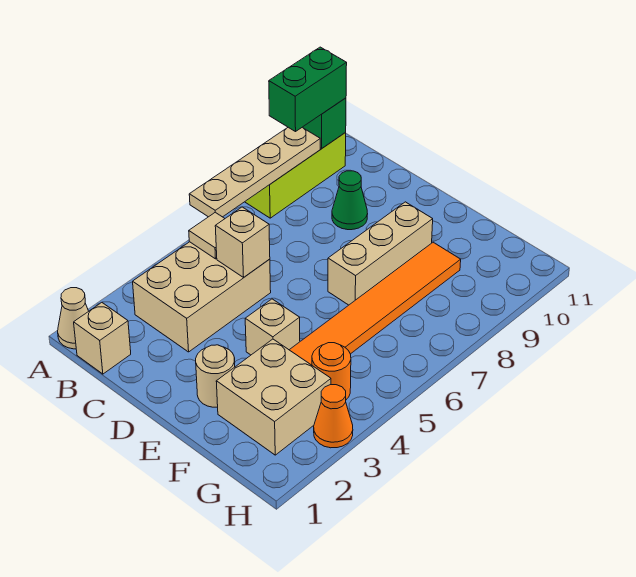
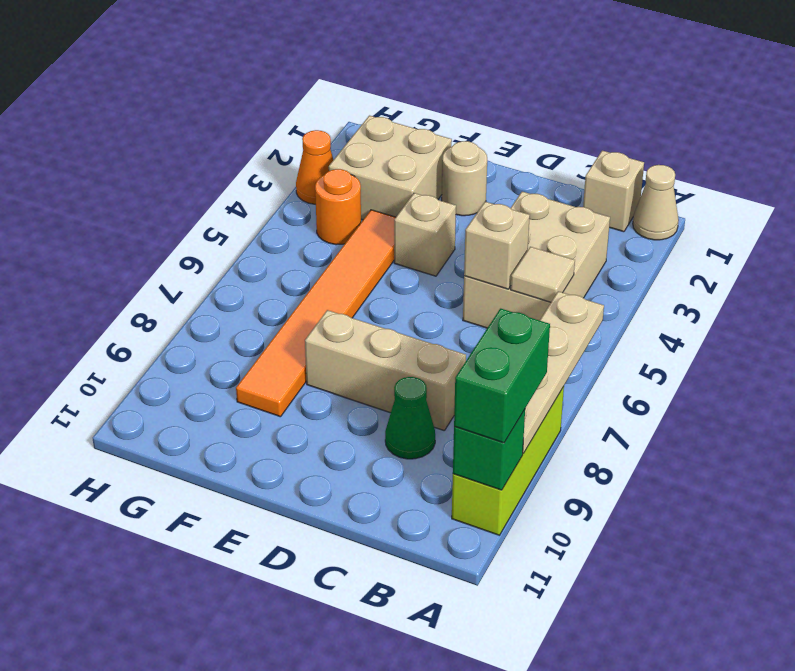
tan brick E7:E9 level 1 -> tan brick C8:E8 level 1

